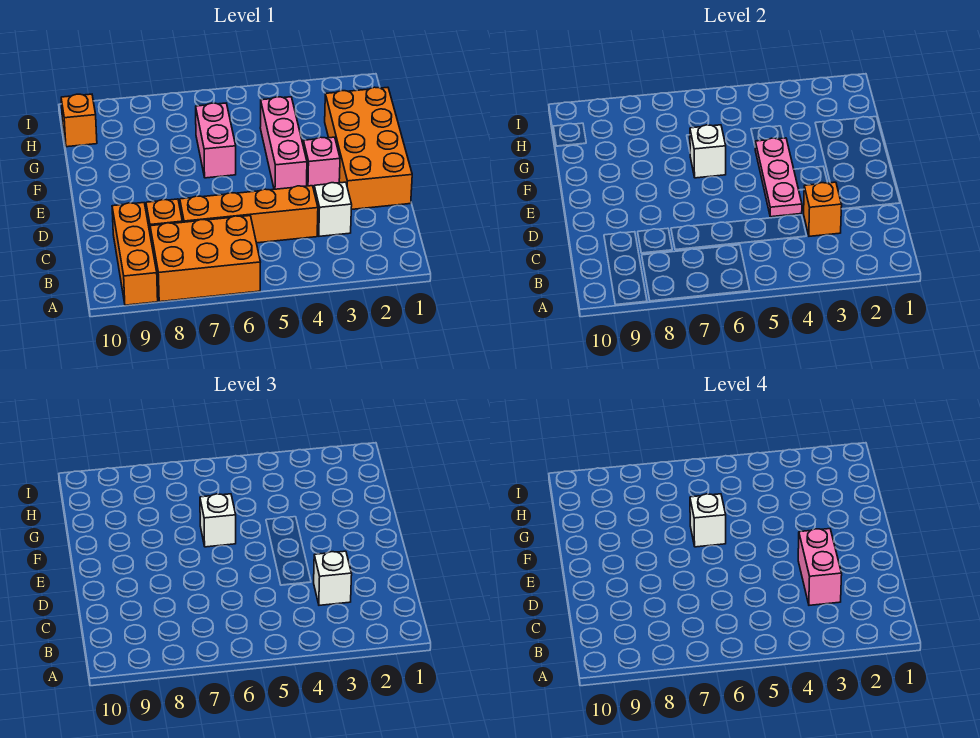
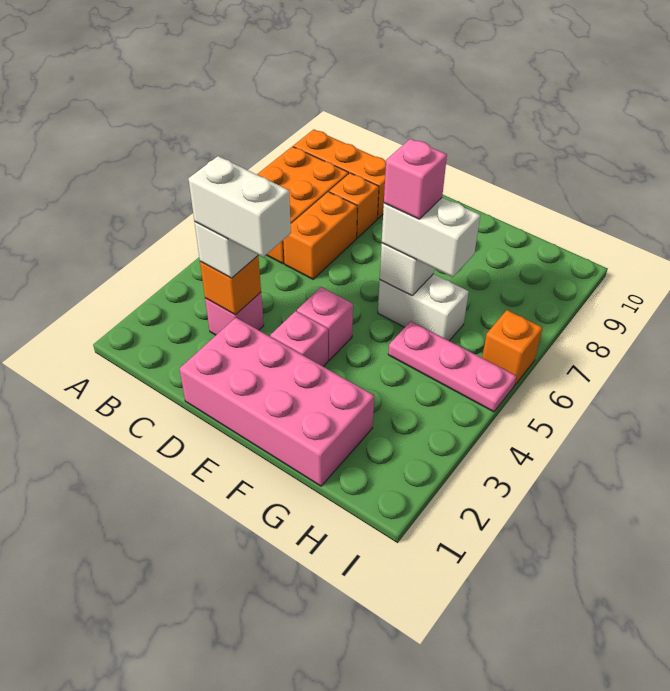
white brick C3 level 1 -> pink brick C3 level 1
pink brick C3:D3 level 4 -> white brick C3:D3 level 4
orange brick C4:C7 level 1 -> orange brick C6:C7 level 1
orange brick D1:G2 level 1 -> pink brick D1:G2 level 1
pink plate D4:F4 level 2 -> pink plate G5:I5 level 1
pink brick E4:G4 level 1 -> pink brick E4 level 1
pink brick F6:G6 level 1 -> white brick F6:G6 level 1
white brick F6 level 3 -> white brick F6:G6 level 3
white brick F6 level 4 -> pink brick F6 level 4
orange brick H10 level 1 -> orange brick I6 level 1

